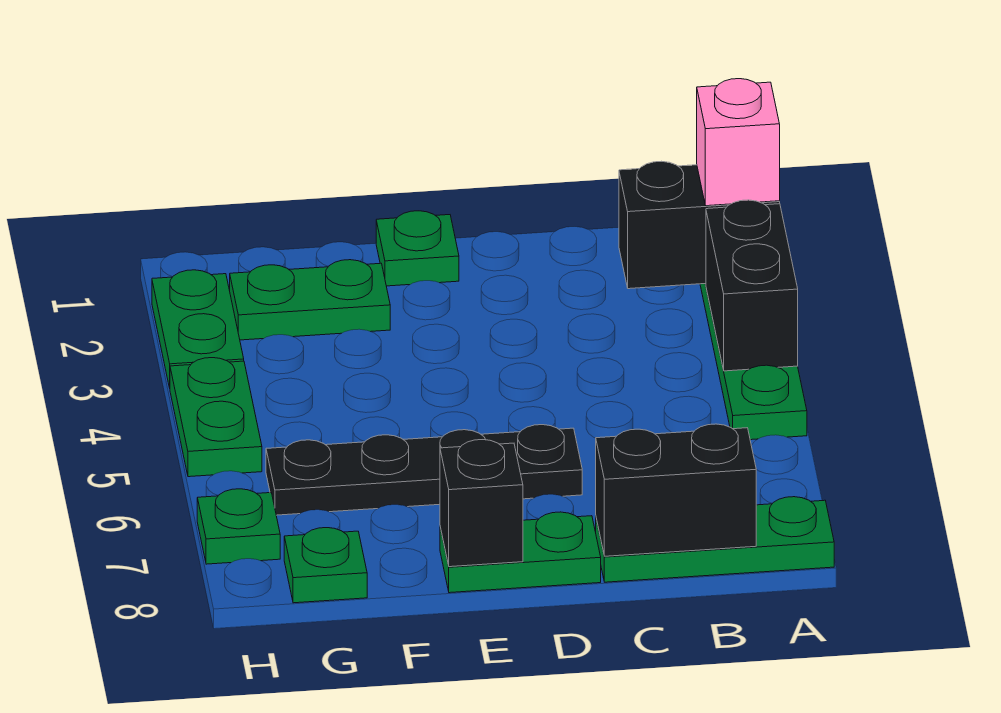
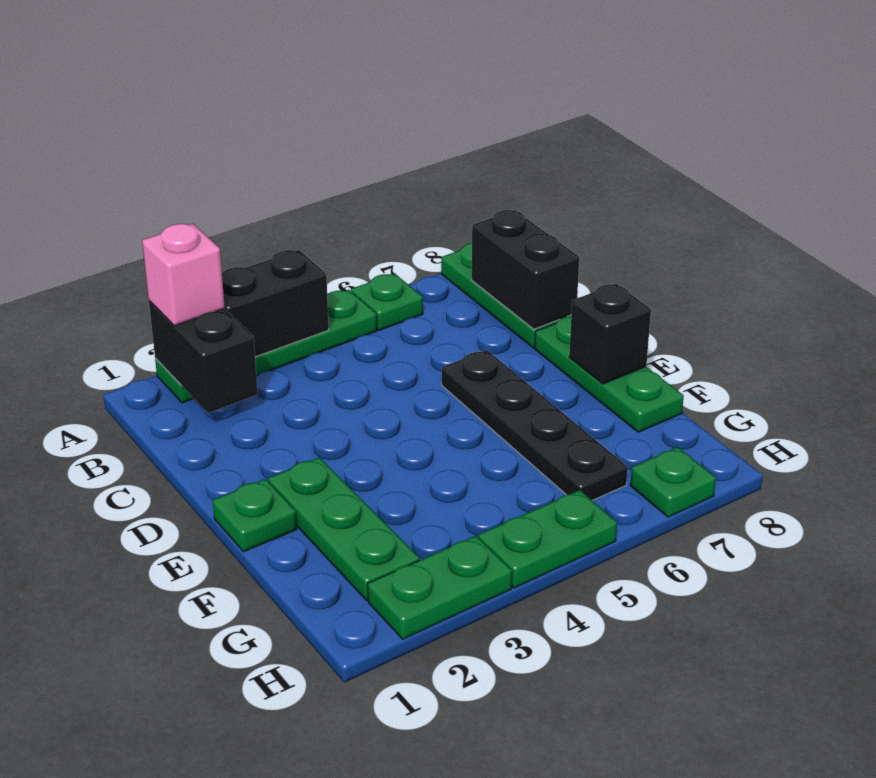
green plate D8:E8 level 1 -> green plate D8:F8 level 1
green plate F2:G2 level 1 -> green plate E2:G2 level 1
green plate G8 level 1 -> green plate A6 level 1

